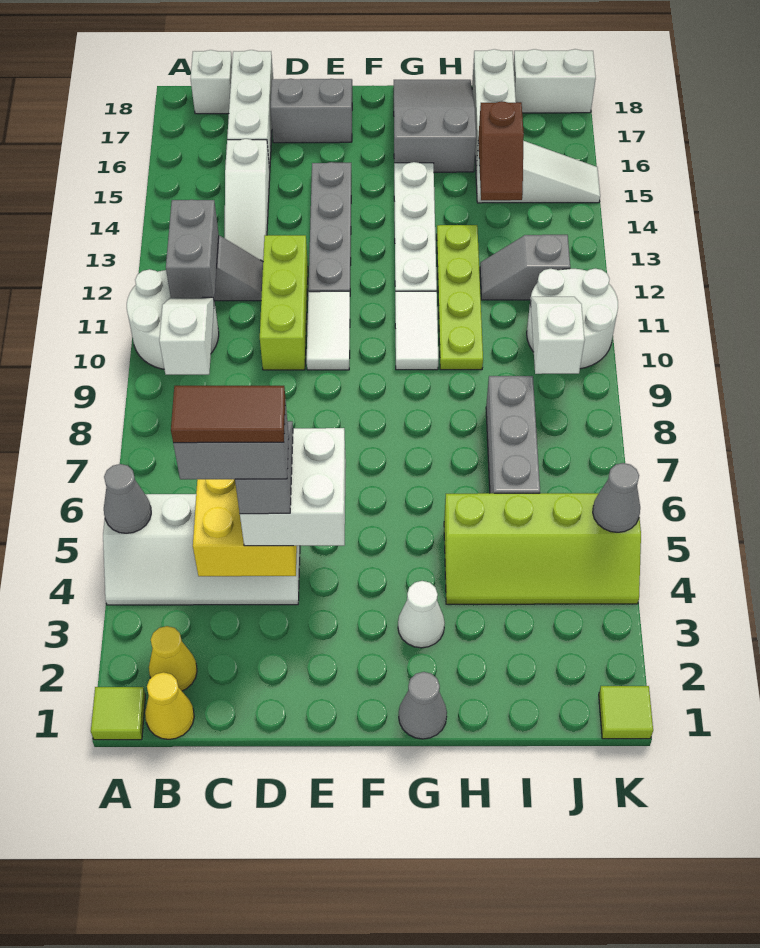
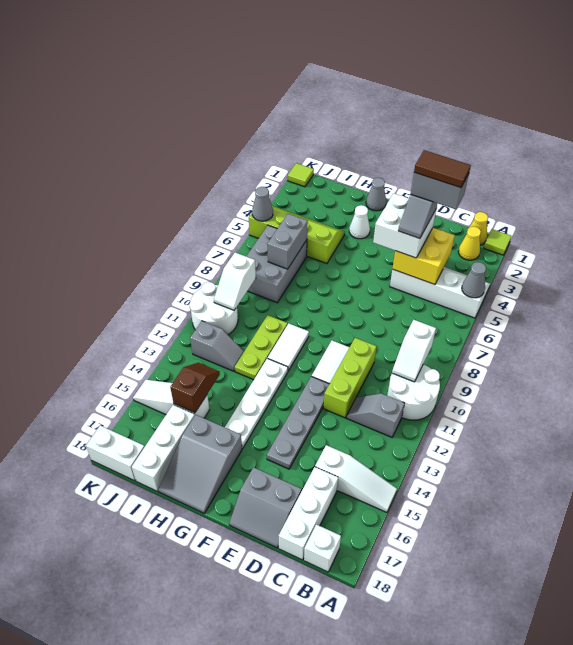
grey brick B11:B12 level 2 -> grey brick I6:I7 level 2
white slope C13:C15 level 1 top 15 -> white slope A15:C15 level 1 top C
lime plate H10:H13 level 1 -> lime plate H10:H12 level 1
grey brick I6:I8 level 1 -> grey brick I6:J8 level 1

